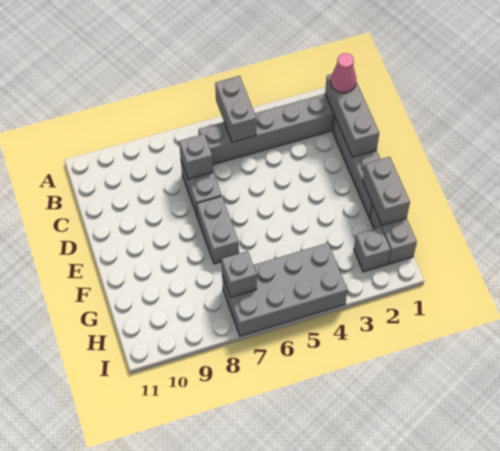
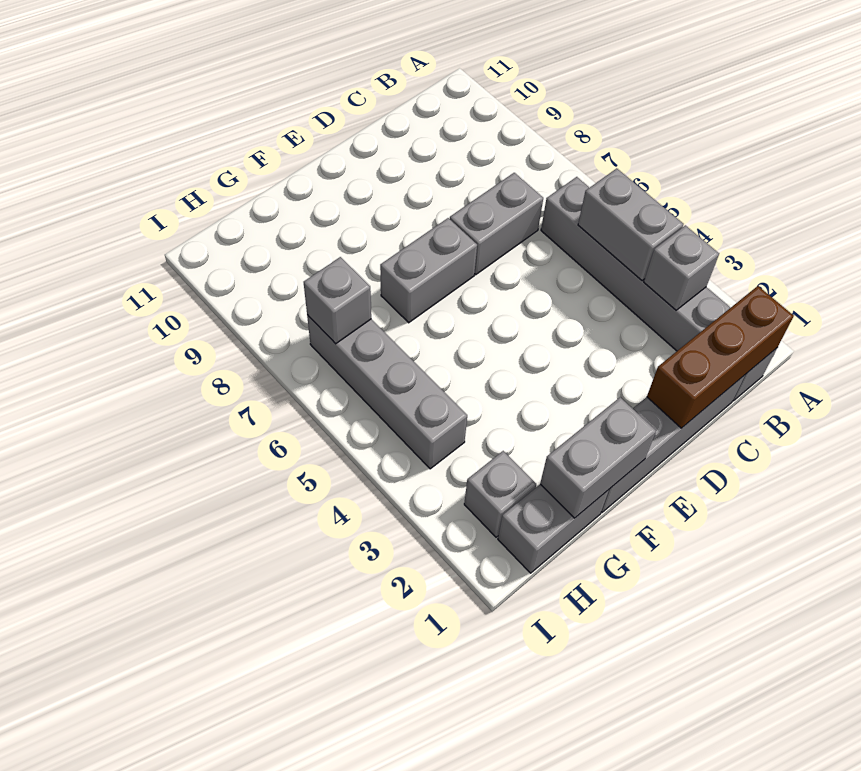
grey brick A5:B5 level 2 -> grey brick B4:B5 level 2
grey brick B1:D1 level 2 -> brown brick B1:D1 level 2
pink cone B1 level 3 -> none
grey brick C7 level 2 -> grey brick B3 level 2
grey brick H4:I7 level 1 -> grey brick H4:H7 level 1

